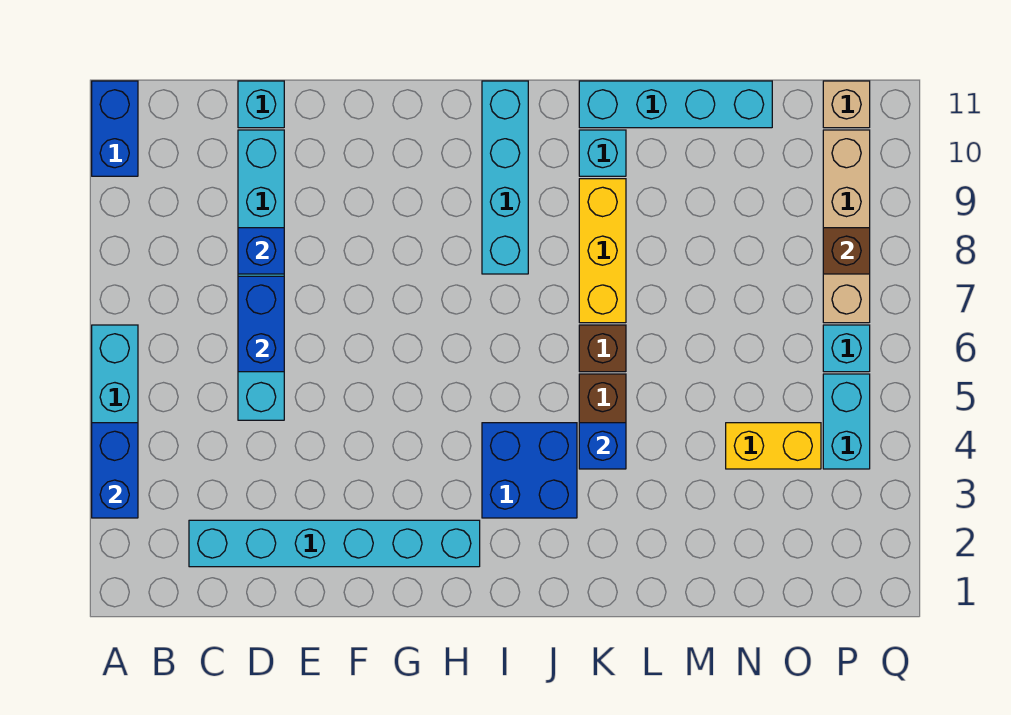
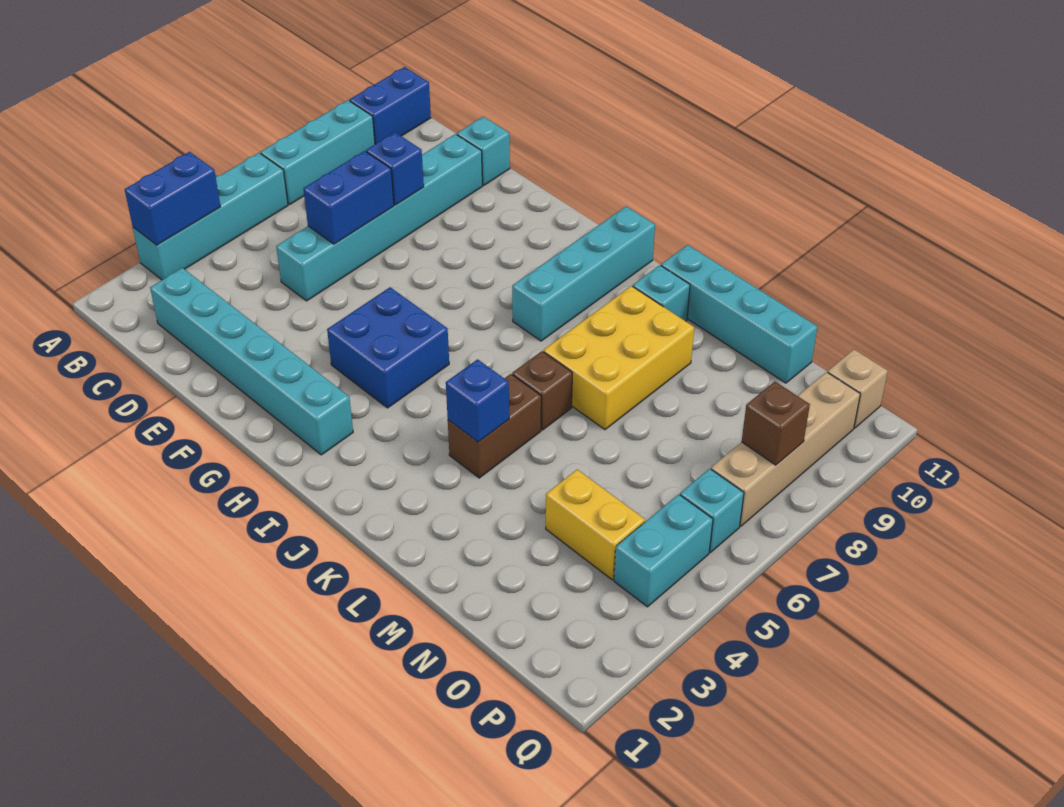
none -> cyan brick A7:A9 level 1
blue brick I3:J4 level 1 -> blue brick G4:H5 level 1
yellow brick K7:K9 level 1 -> yellow brick K7:L9 level 1

